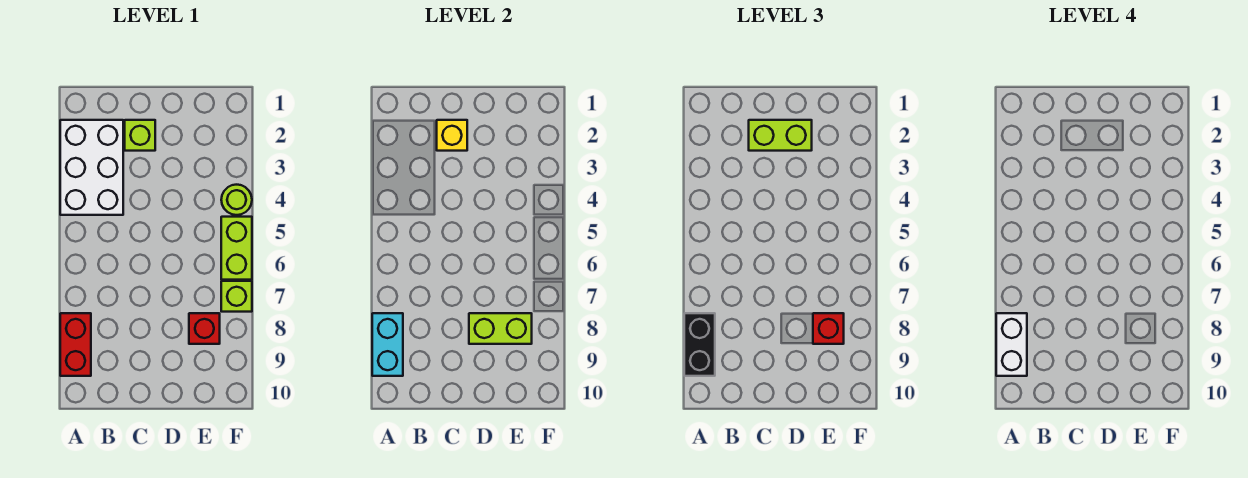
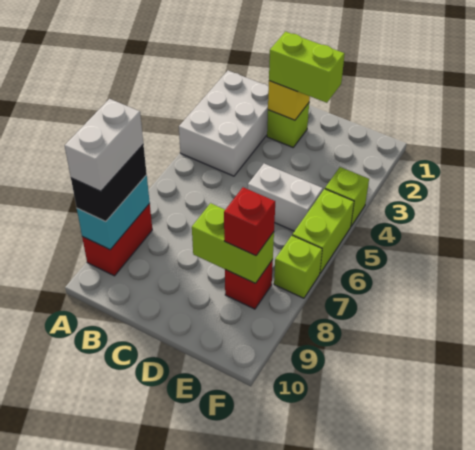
none -> white brick D5:E5 level 1
lime round brick F4 level 1 -> lime brick F4 level 1

